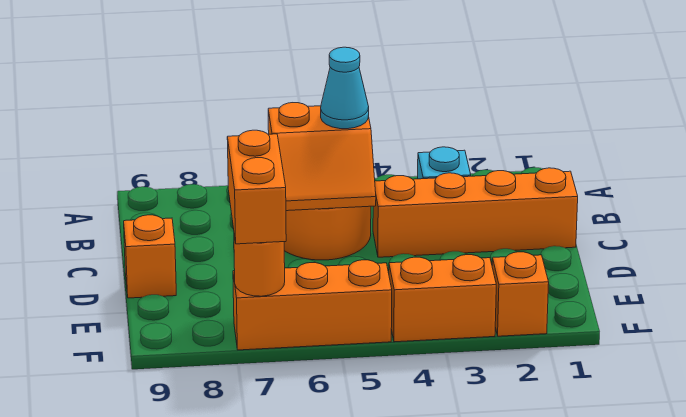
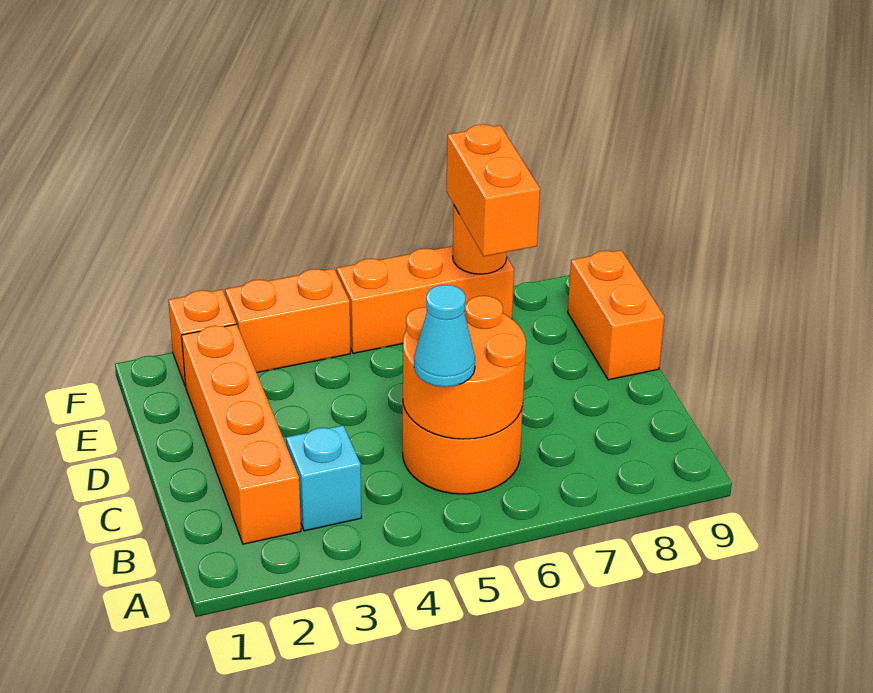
orange slope B5:C6 level 2 top B -> orange round brick B5:C6 level 2
orange brick C1:C4 level 1 -> orange brick B2:E2 level 1
orange brick D9 level 1 -> orange brick D9:E9 level 1

